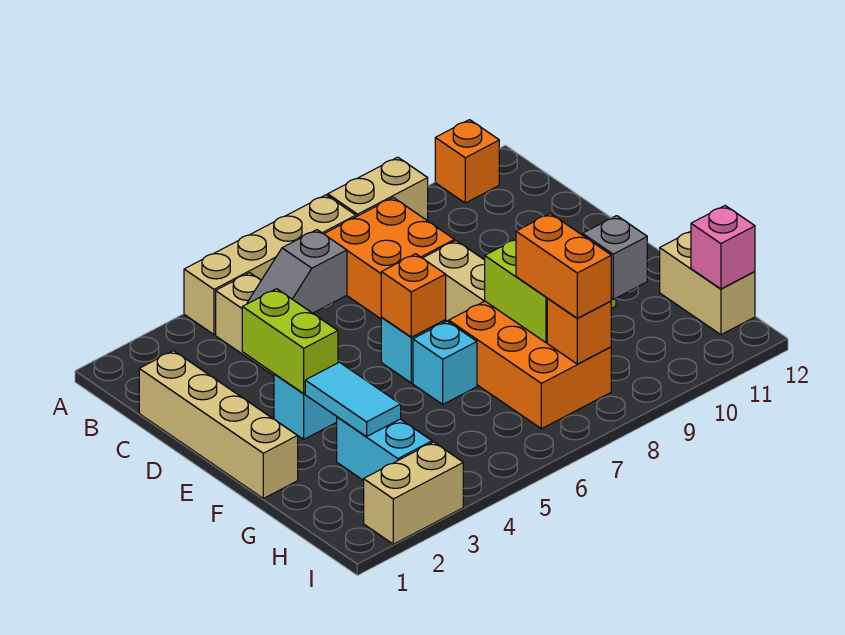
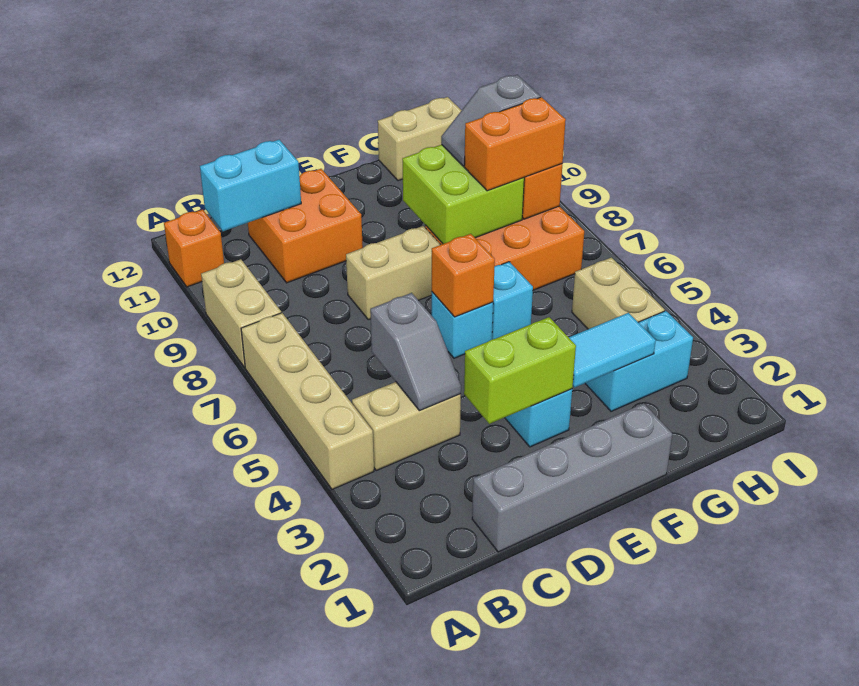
orange brick B7:C8 level 1 -> orange brick C10:D11 level 1
none -> cyan brick B11:C11 level 2
tan brick C1:F1 level 1 -> grey brick C1:F1 level 1
pink brick H12 level 2 -> none
tan brick I2:I3 level 1 -> tan brick H4:H5 level 1

